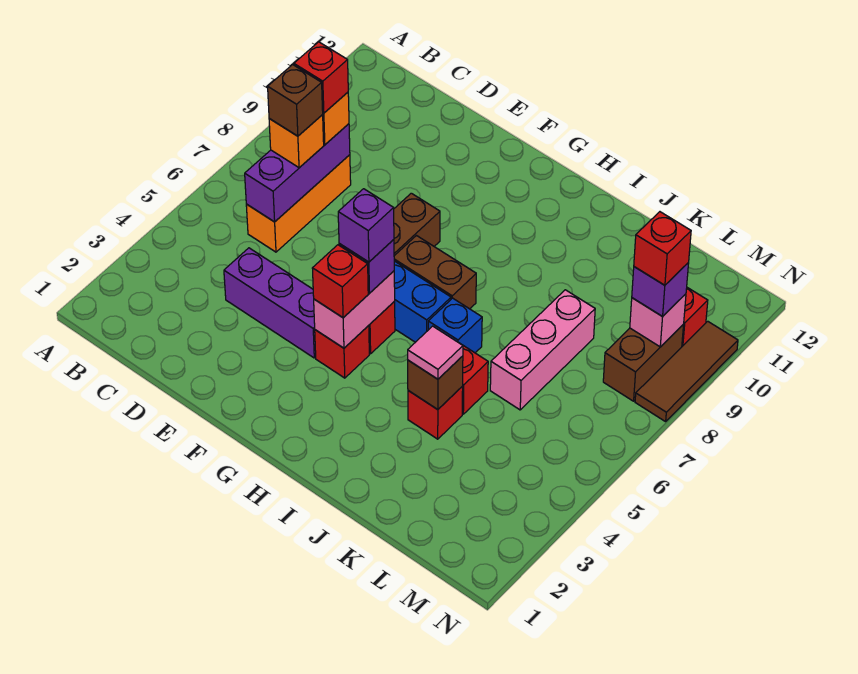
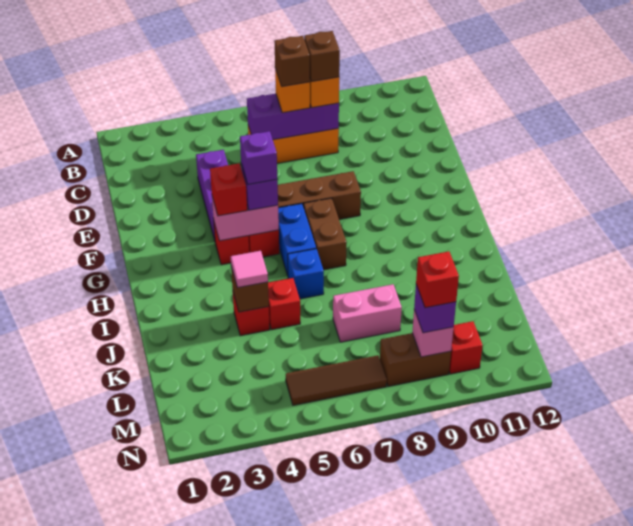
red brick C8 level 4 -> brown brick C8 level 4
pink brick K6:K8 level 1 -> pink brick K7:K8 level 1
brown tile N8:N10 level 1 -> brown tile M5:M7 level 1

